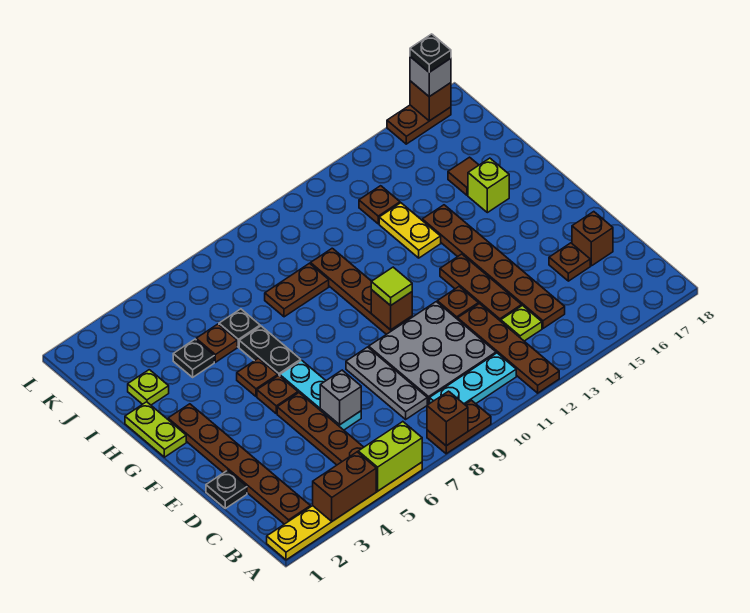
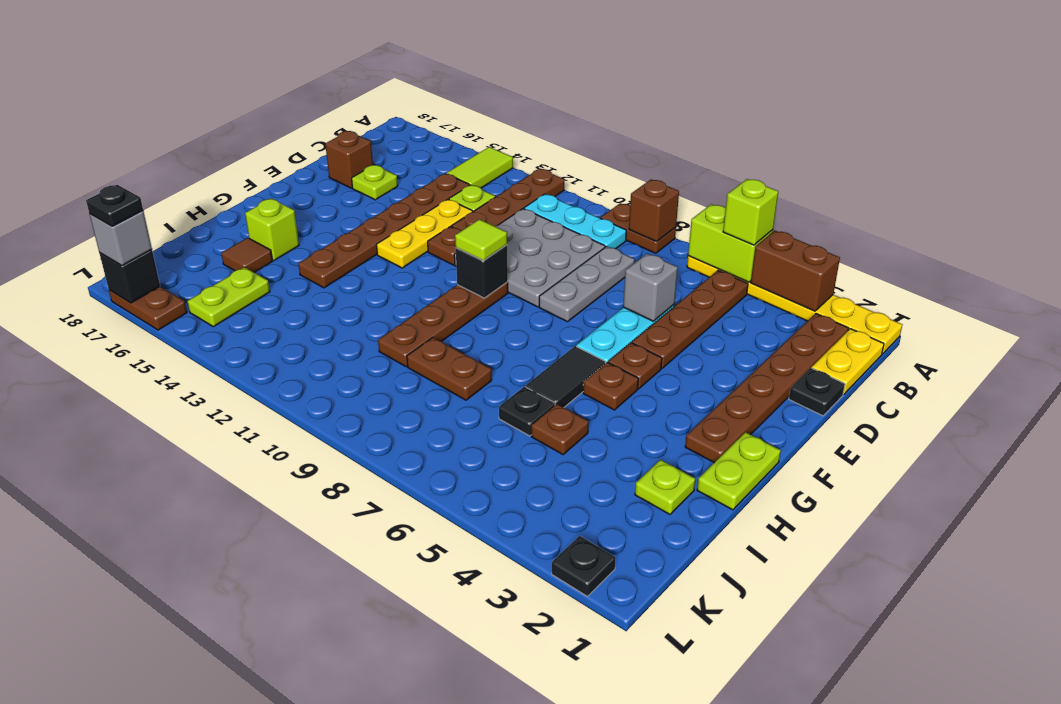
none -> lime brick A5 level 3
none -> lime tile A14:B14 level 1
brown plate D13:F13 level 1 -> yellow plate D13:F13 level 1
brown plate D16 level 1 -> lime plate D16 level 1
brown brick F10 level 2 -> black brick F10 level 2
black plate G6:H6 level 1 -> black tile G6:H6 level 1
yellow plate H13:I13 level 1 -> yellow plate B1:C1 level 1
black plate I4 level 1 -> black plate L2 level 1
brown plate J13 level 1 -> none
none -> lime plate J15:K15 level 1
brown brick L17 level 2 -> black brick L17 level 2

